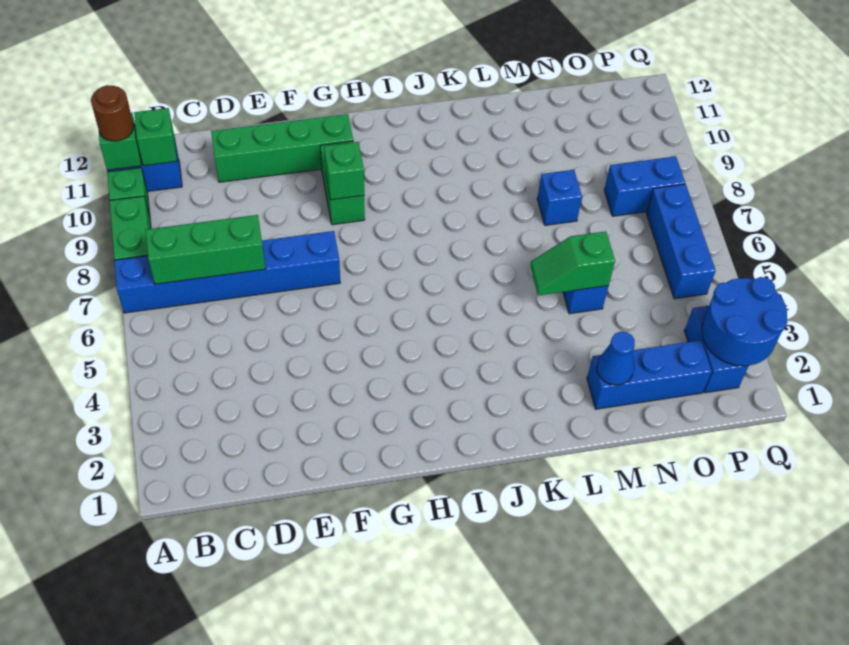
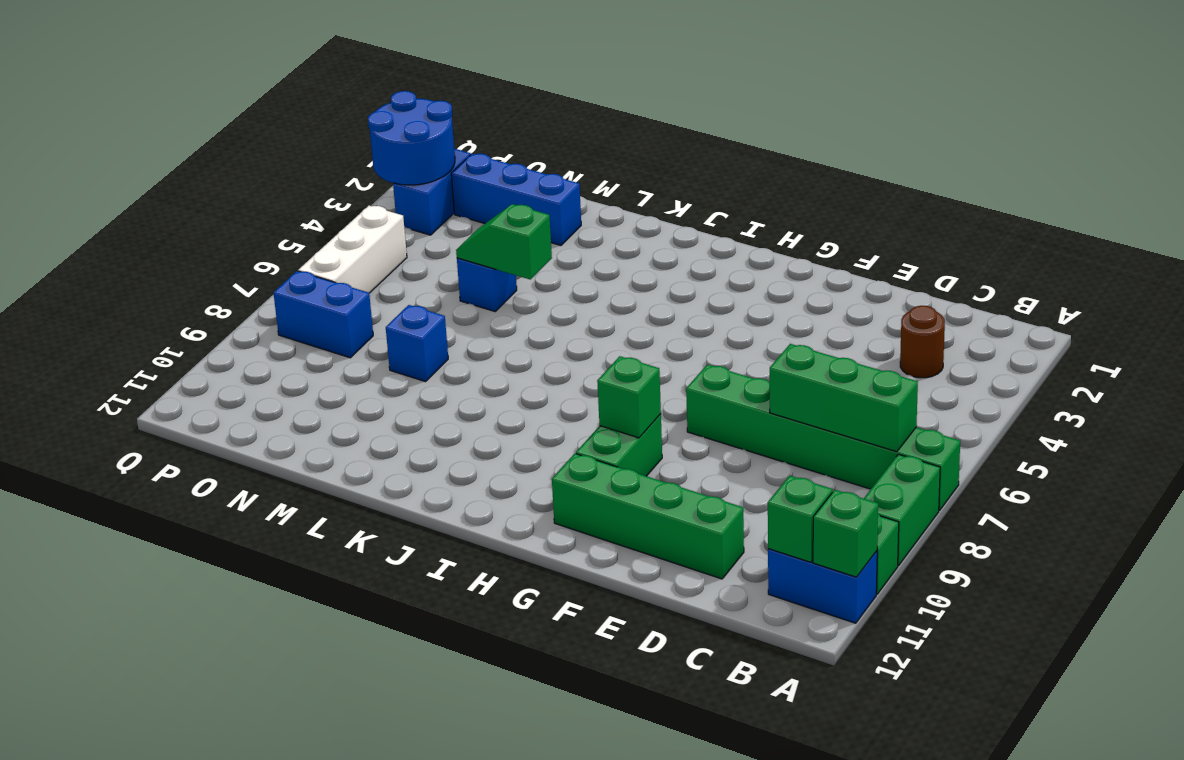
blue brick A7:F7 level 1 -> green brick A7:F7 level 1
brown round brick A11 level 3 -> brown round brick C3 level 1
green slope L5:M5 level 2 top M -> green slope L5:M5 level 2 top L
blue cone M2 level 2 -> none
blue brick P5:P7 level 1 -> white brick P5:P7 level 1

